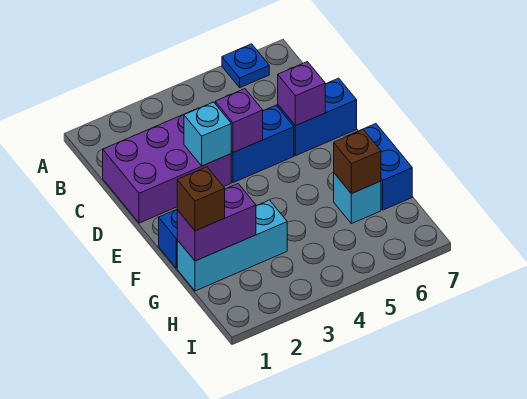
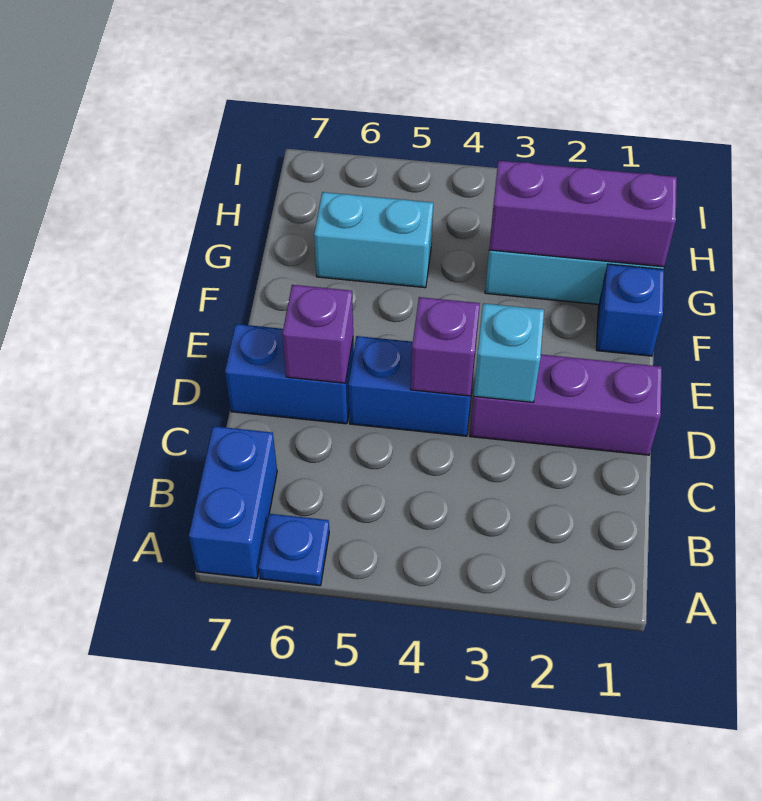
purple brick C1:D3 level 1 -> purple brick D1:D3 level 1
blue brick F7:G7 level 1 -> blue brick A7:B7 level 1
purple brick G1:G2 level 2 -> purple brick G1:G3 level 2
brown brick G1 level 3 -> none
cyan brick G6 level 1 -> cyan brick G5:G6 level 1
brown brick G6 level 2 -> none

